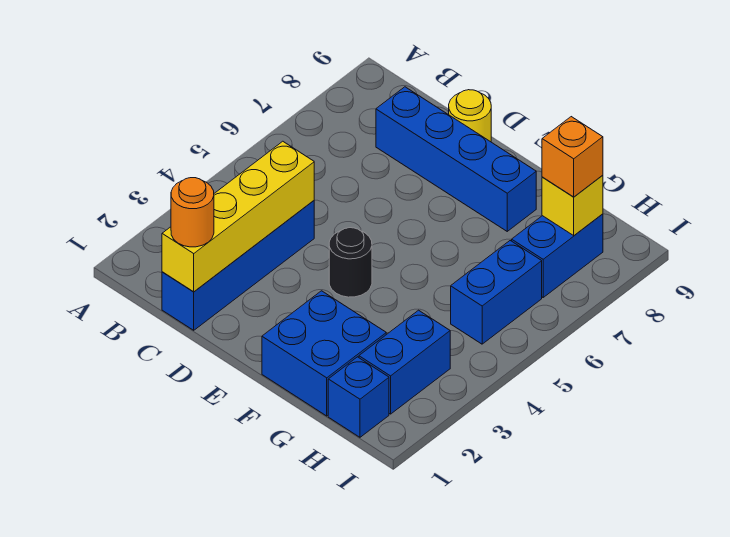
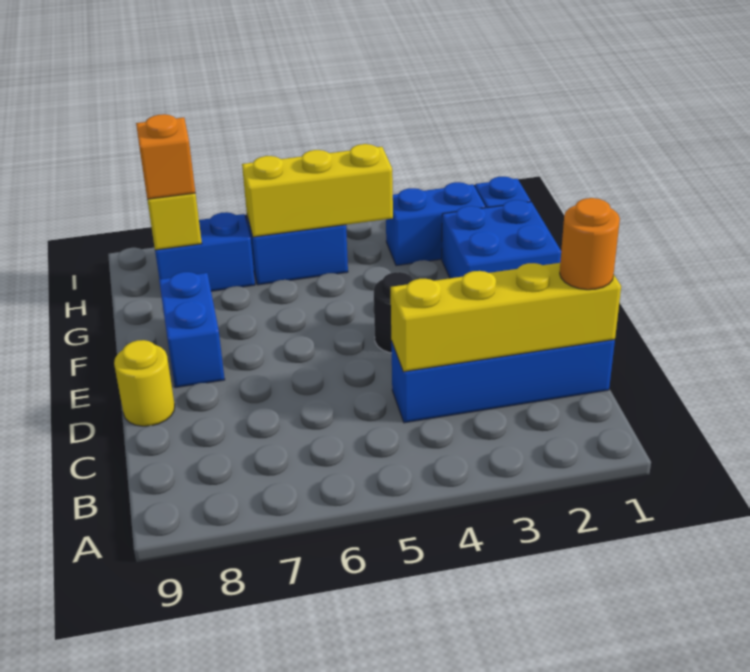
blue brick C8:F8 level 1 -> blue brick E8:F8 level 1
none -> yellow brick H4:H6 level 2

